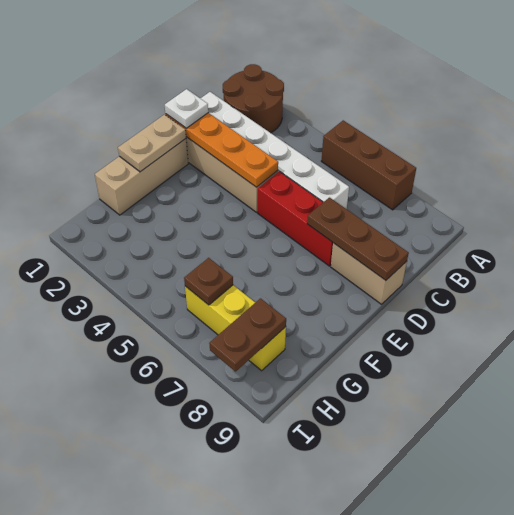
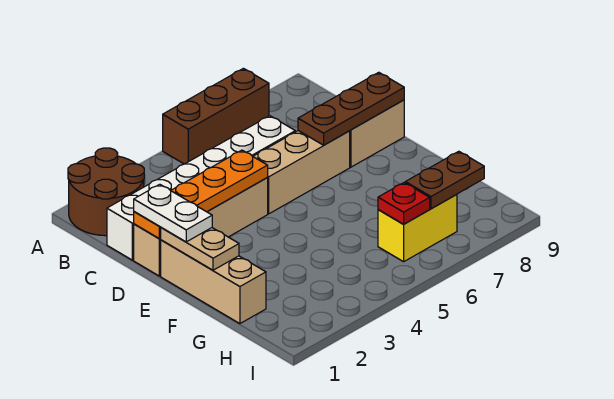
white plate D1 level 3 -> white plate D1:E1 level 3
red brick D5:D7 level 1 -> tan brick D5:D7 level 1
yellow brick H6:H8 level 1 -> yellow brick H6:H7 level 1
brown plate H6 level 2 -> red plate H6 level 2
brown plate H8:I8 level 2 -> brown plate H7:H8 level 2

